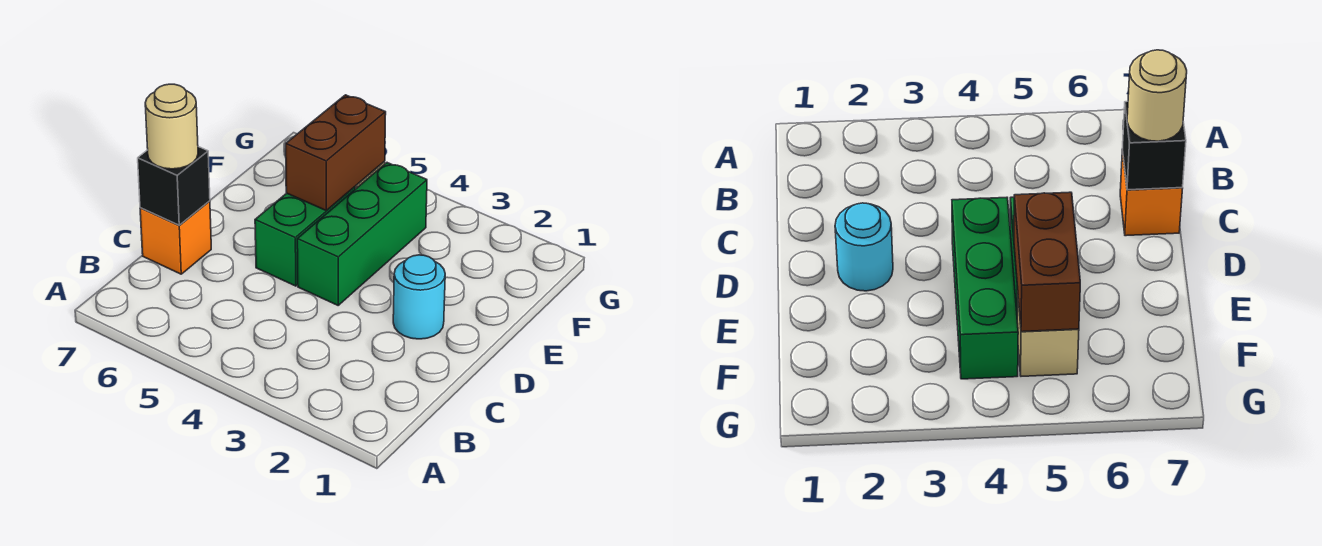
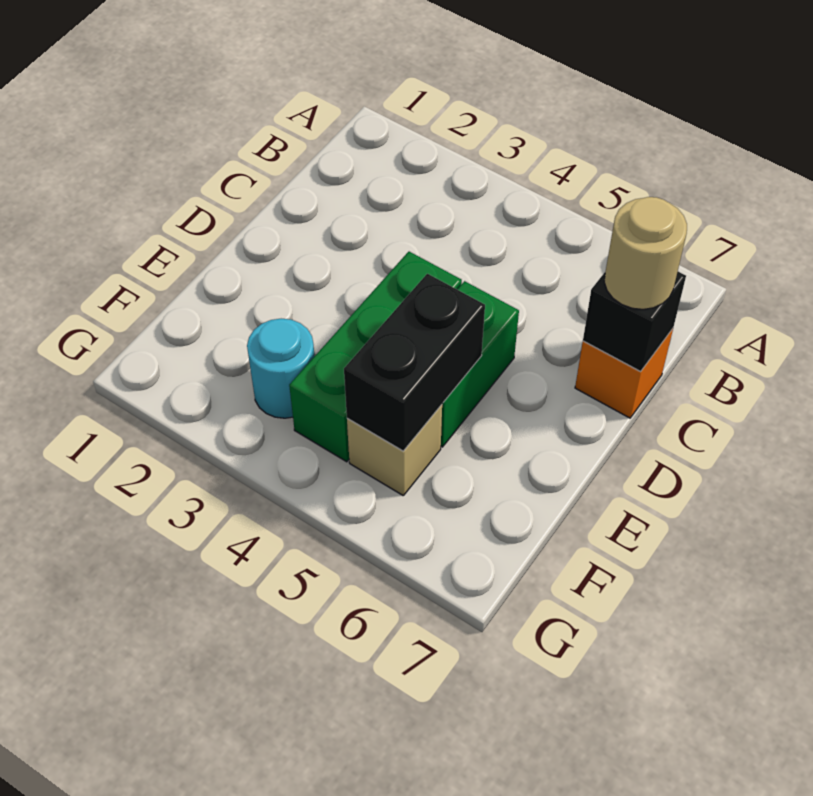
cyan round brick D2 level 1 -> cyan round brick F3 level 1
brown brick E5:F5 level 2 -> black brick E5:F5 level 2

